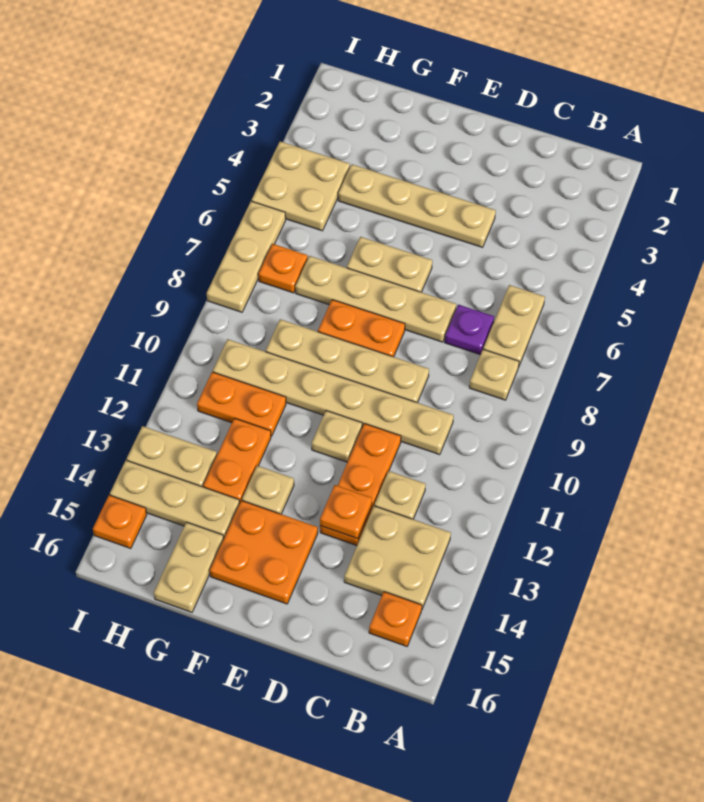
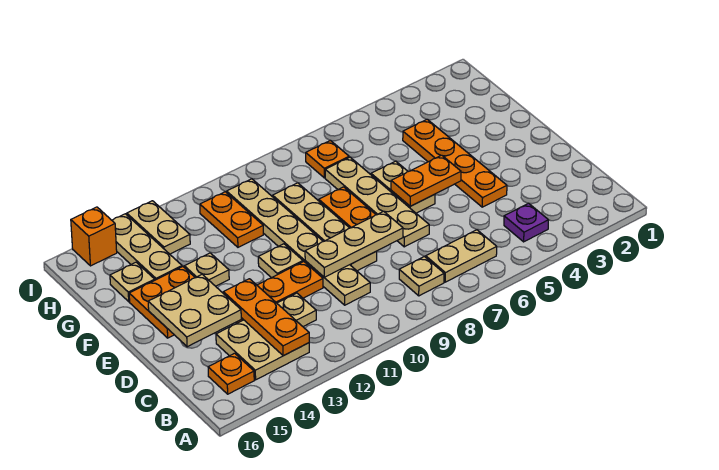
purple plate C7 level 1 -> purple plate B4 level 1
tan plate D4:G4 level 1 -> orange plate D4:G4 level 1
orange plate D13 level 2 -> orange plate B13:D13 level 2
orange plate G12:G13 level 1 -> orange plate E5:E6 level 2
tan plate G15:G16 level 1 -> tan plate G15 level 1
tan plate H4:I5 level 1 -> tan plate D14:E15 level 2
tan plate I6:I8 level 1 -> tan plate D8:D10 level 2
orange plate I15 level 1 -> orange brick I15 level 1

